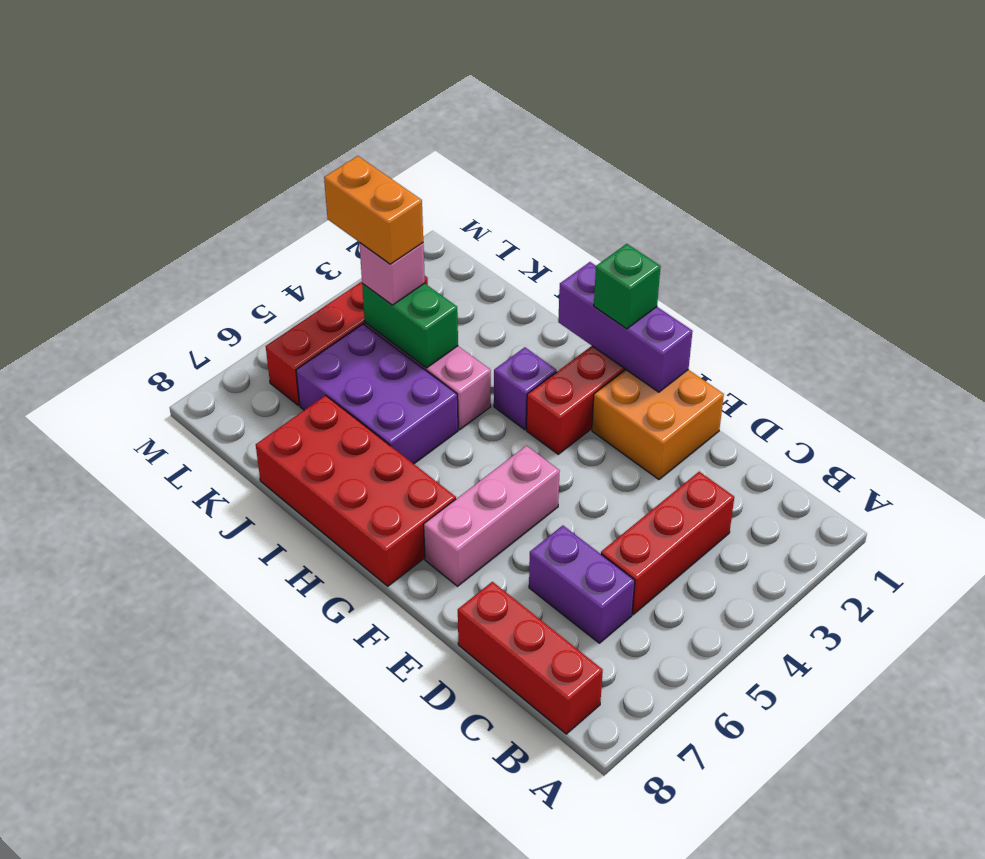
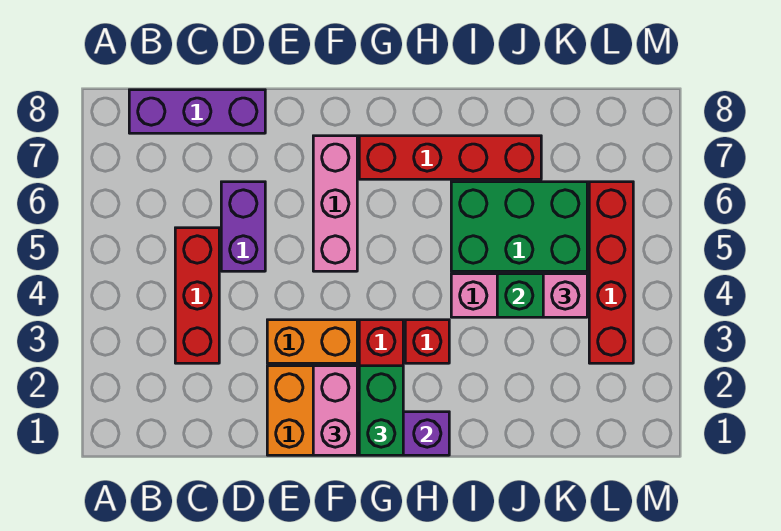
red brick B8:D8 level 1 -> purple brick B8:D8 level 1
purple brick C6:D6 level 1 -> purple brick D5:D6 level 1
none -> pink brick F1:F2 level 3
green brick G1 level 3 -> green brick G1:G2 level 3
red brick G7:J8 level 1 -> red brick G7:J7 level 1
purple brick H3 level 1 -> red brick H3 level 1
purple brick I5:K6 level 1 -> green brick I5:K6 level 1
orange brick K4:L4 level 4 -> orange brick E3:F3 level 1

